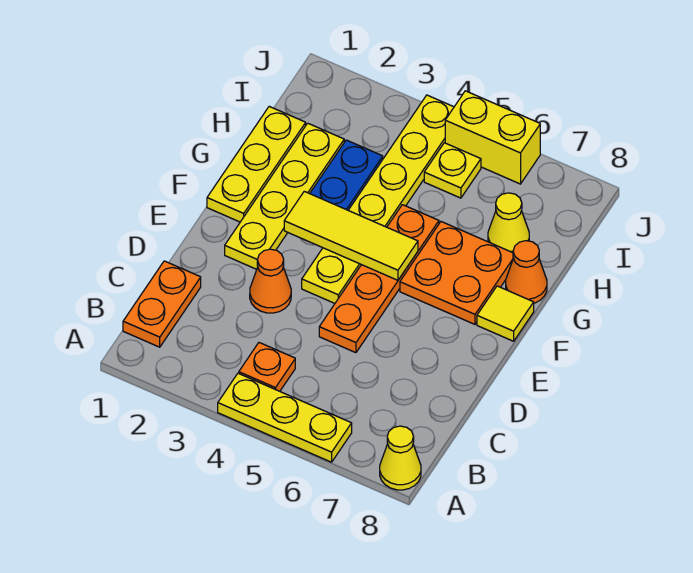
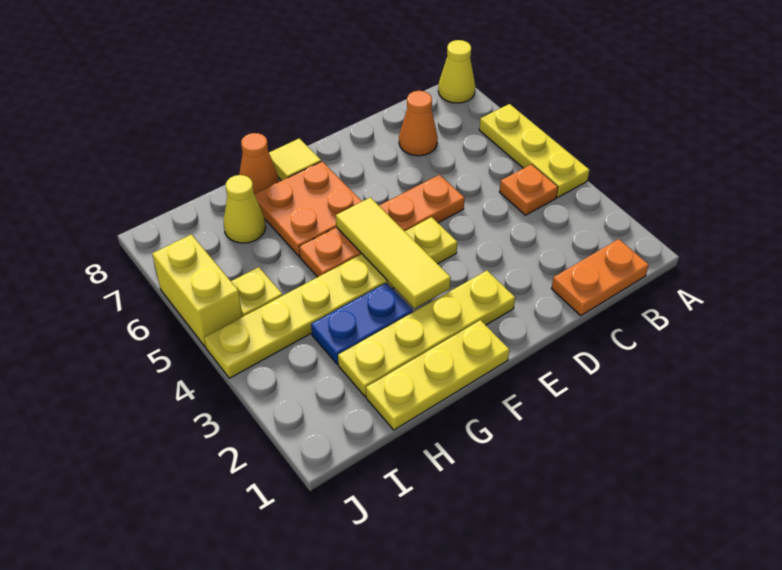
orange cone D3 level 1 -> orange cone C7 level 1

